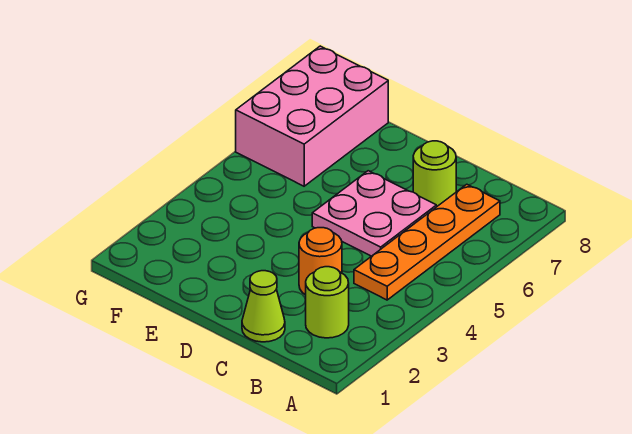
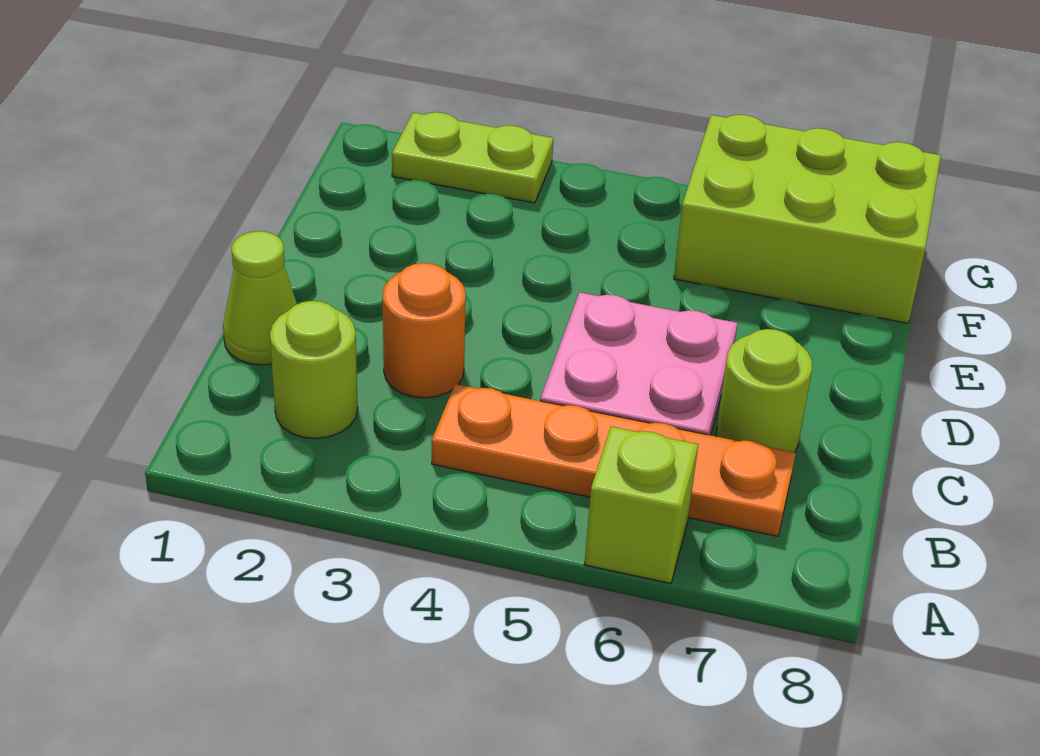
none -> lime brick A6 level 1
pink brick F6:G8 level 1 -> lime brick F6:G8 level 1
none -> lime plate G2:G3 level 1

